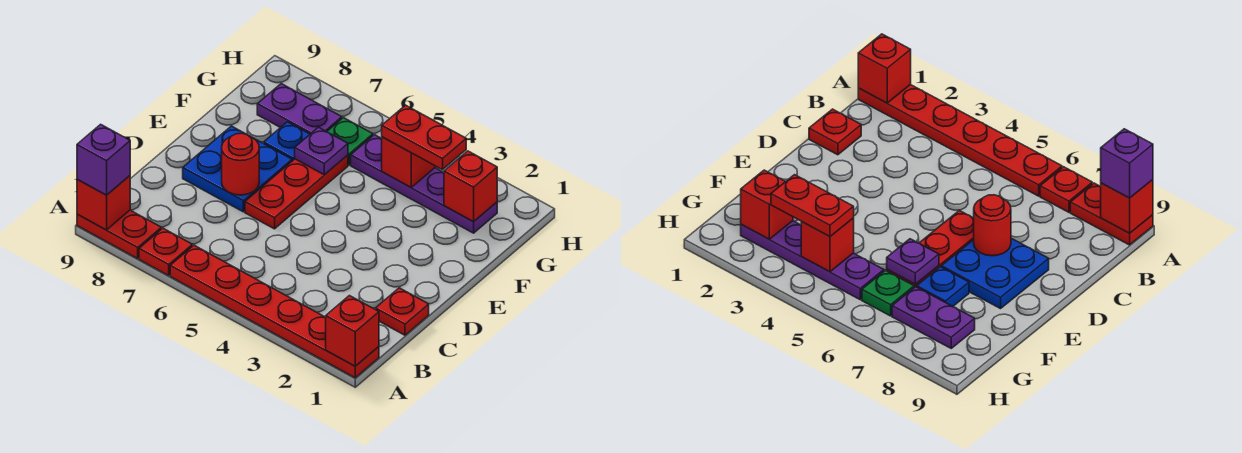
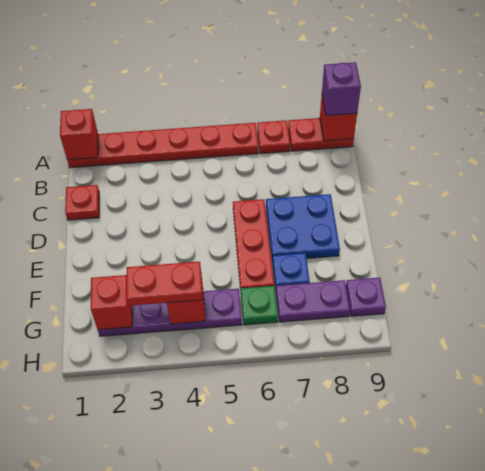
red round brick D7 level 2 -> none
purple plate F6 level 2 -> purple plate G9 level 1

